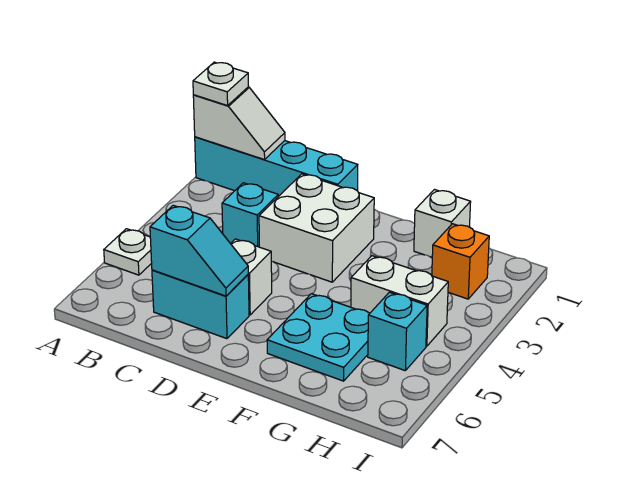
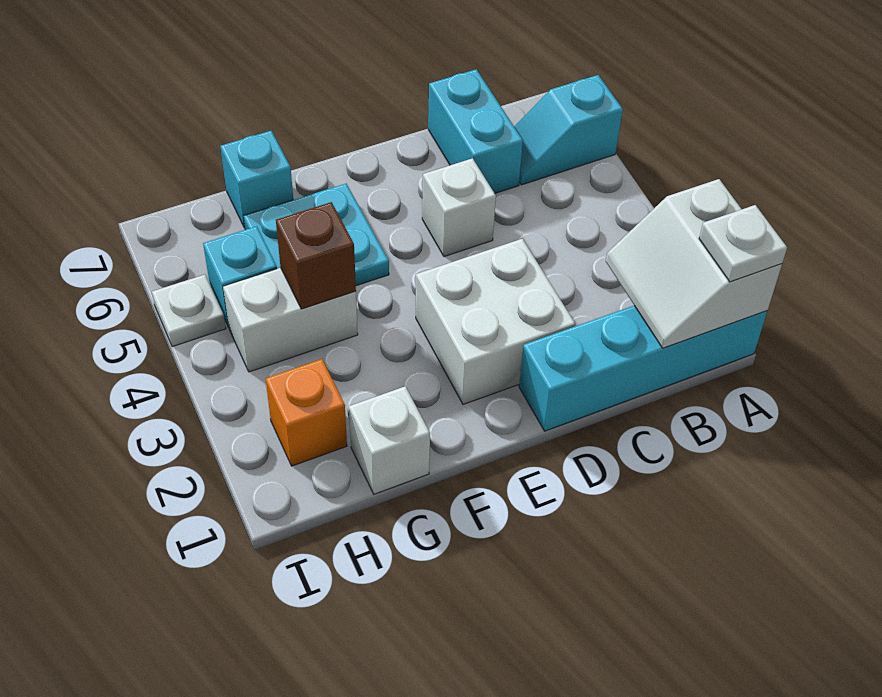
white slope A1:B1 level 2 top A -> white slope A1:B2 level 2 top A
white plate A5 level 1 -> white plate I5 level 1
cyan brick C3 level 1 -> cyan brick G7 level 1
cyan brick C6:D6 level 1 -> cyan brick C6:C7 level 1
cyan slope C6:D6 level 2 top C -> cyan slope A6:B6 level 1 top A
none -> brown brick G4 level 2

